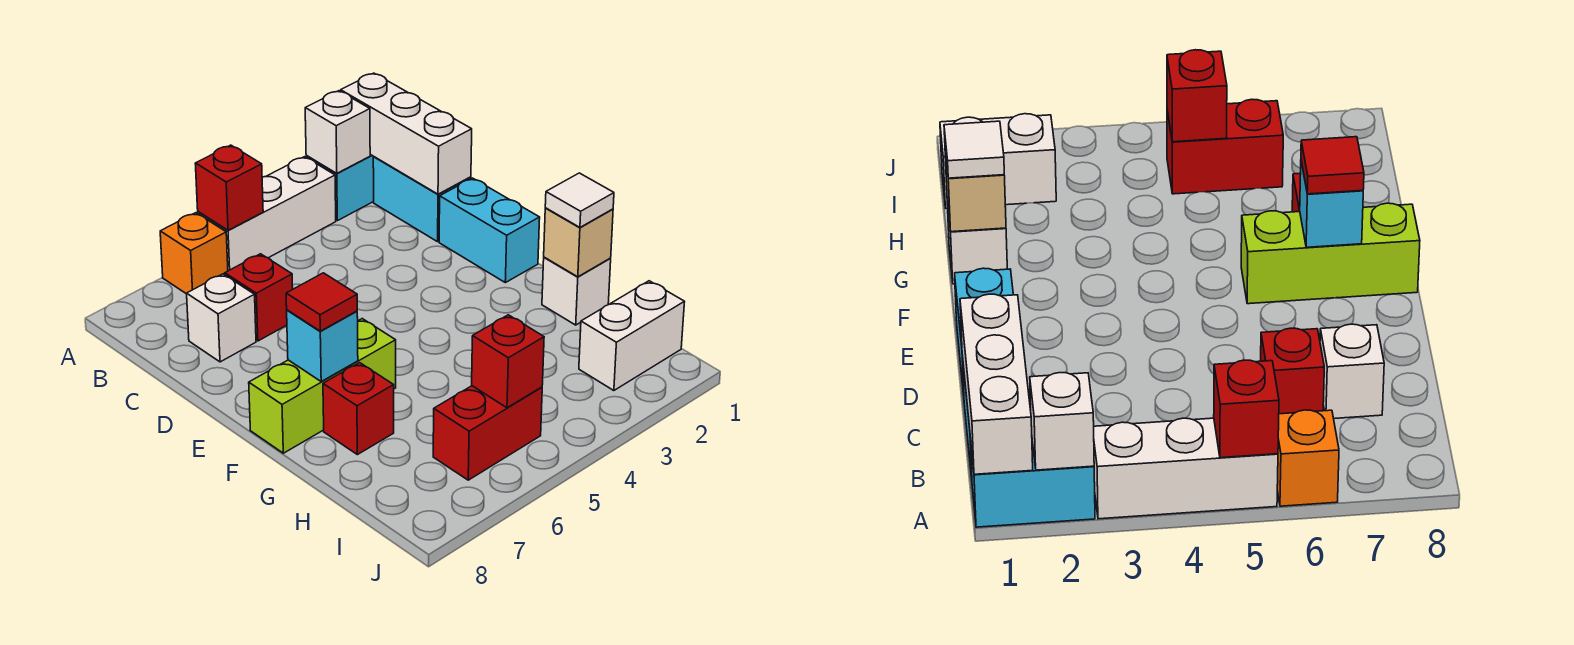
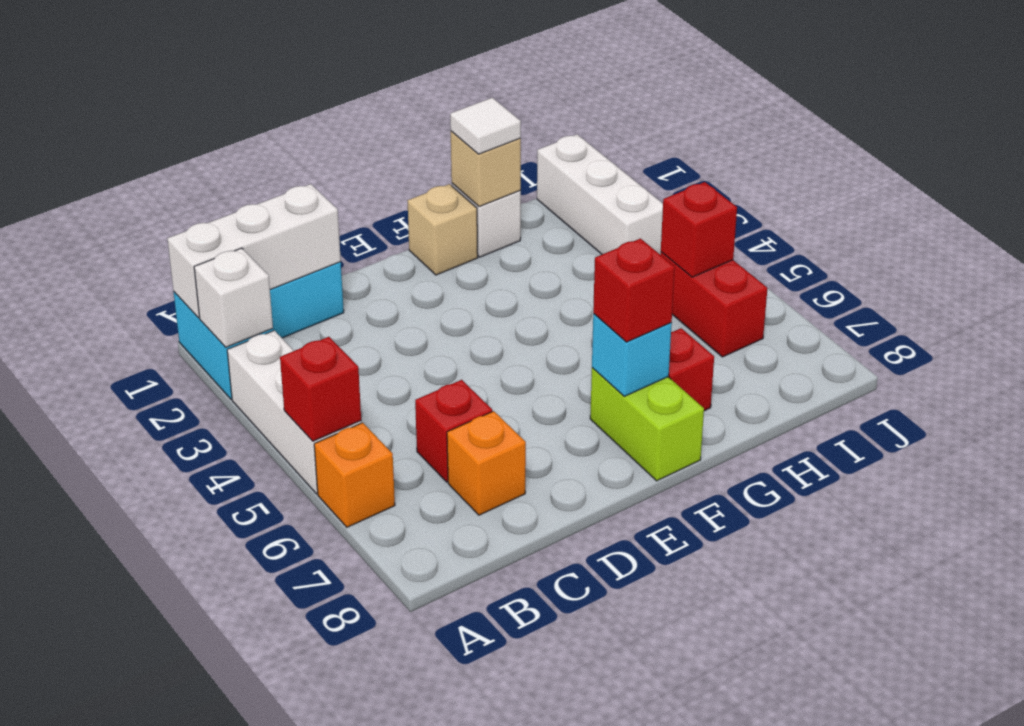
white brick C7 level 1 -> orange brick C7 level 1
cyan brick D1:E1 level 1 -> none
none -> tan brick F1 level 1
lime brick F6:F8 level 1 -> lime brick F7:F8 level 1
red tile F7 level 3 -> red brick F7 level 3
white brick I1:I2 level 1 -> white brick I1:I3 level 1

